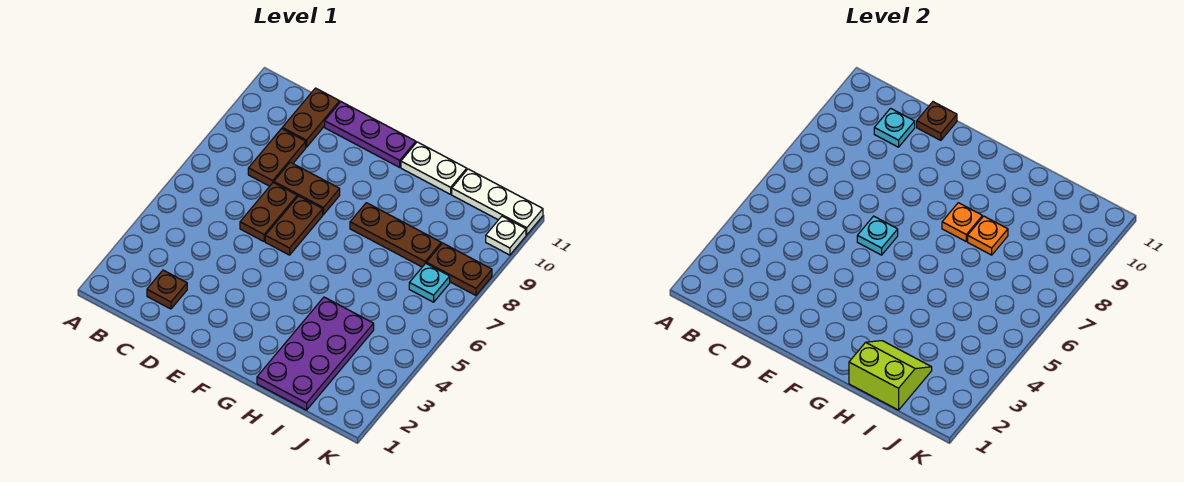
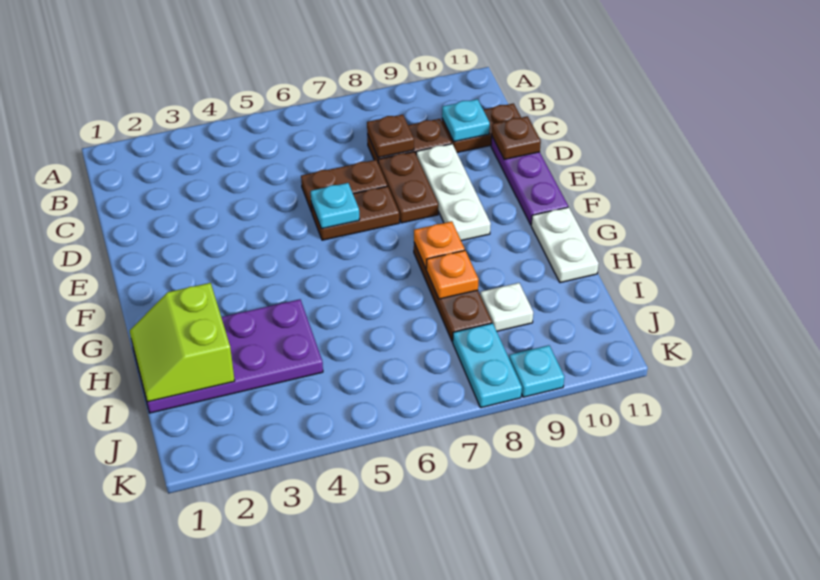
brown plate C2 level 1 -> brown plate C8 level 2
lime slope H1:I2 level 2 top 1 -> lime slope H1:I2 level 2 top 2
white plate I11:K11 level 1 -> white plate D9:F9 level 1
cyan plate J7 level 1 -> cyan plate K9 level 1
brown plate J8:K8 level 1 -> cyan plate J8:K8 level 1
white plate K10 level 1 -> white plate I9 level 1

